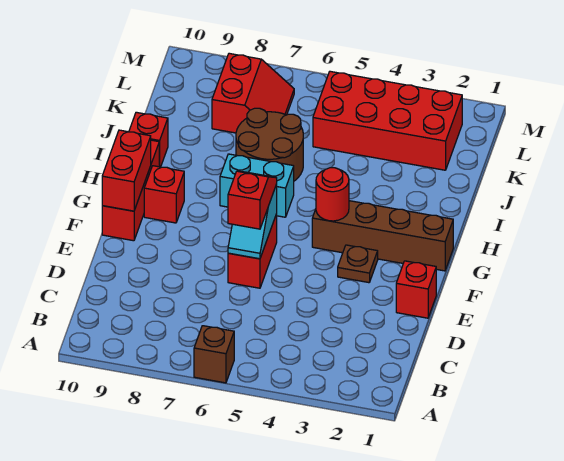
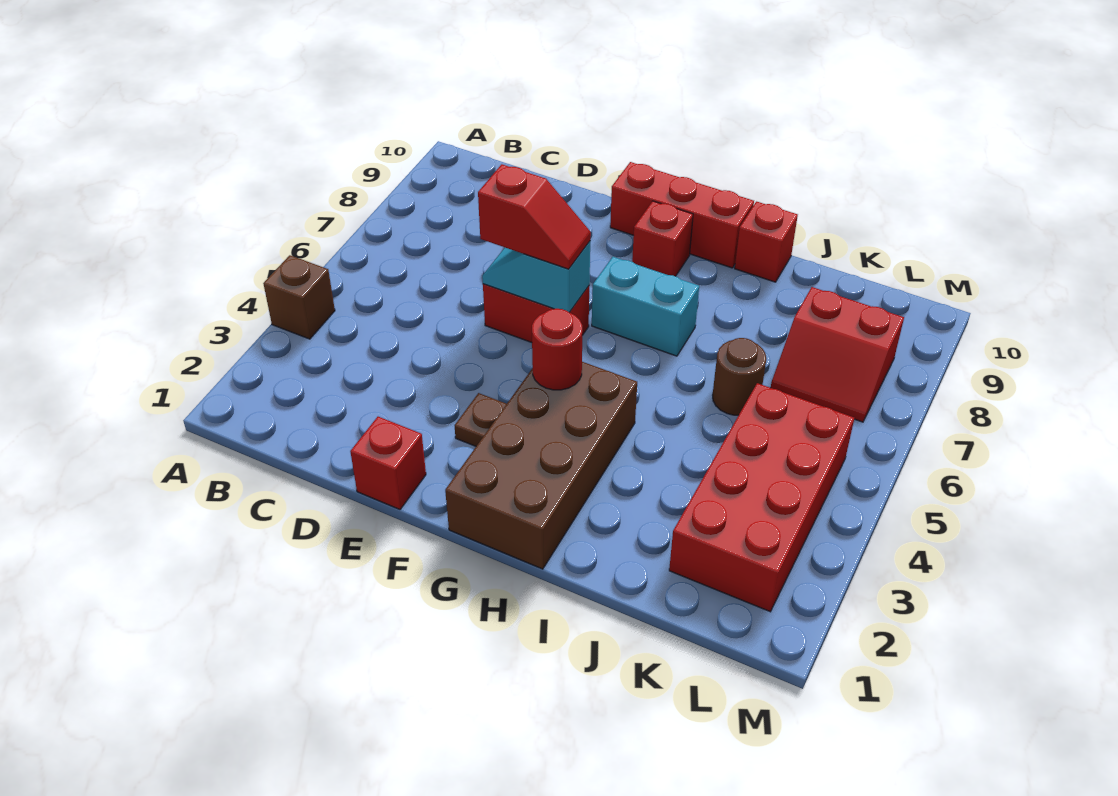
brown brick A6 level 1 -> brown brick A4 level 1
red brick F10:G10 level 2 -> none
brown brick G1:G4 level 1 -> brown brick G1:H4 level 1
cyan brick H6:H7 level 1 -> cyan brick G7:H7 level 1
brown round brick I6:J7 level 1 -> brown round brick J6 level 1

